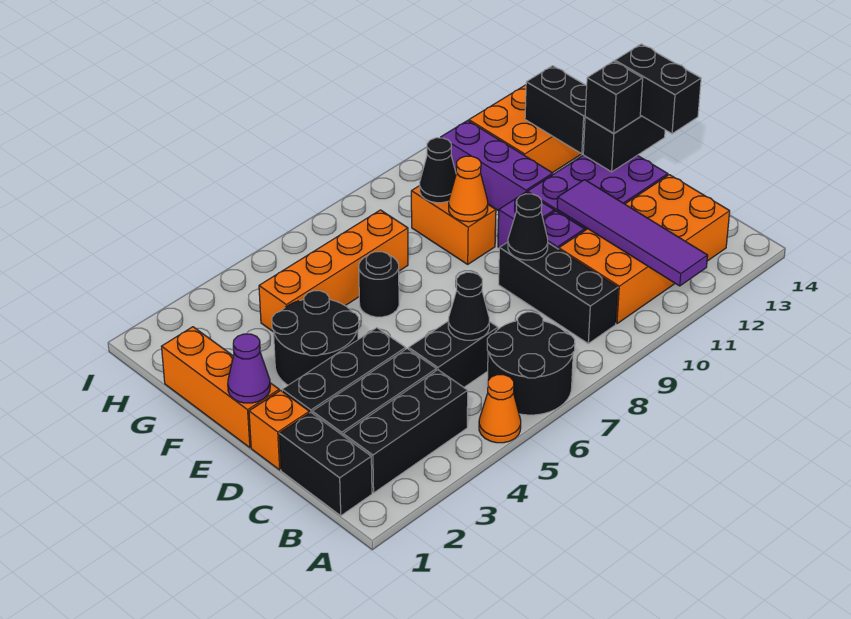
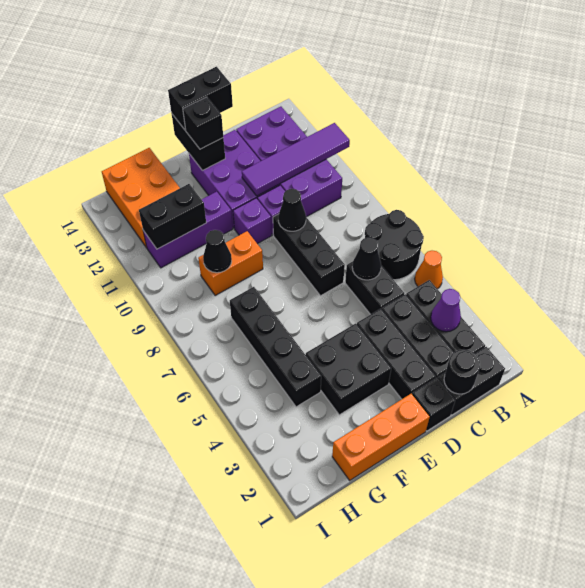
black brick B9:D9 level 1 -> black brick D7:D9 level 1
orange brick B10:C13 level 1 -> purple brick B10:C13 level 1
orange brick D1 level 1 -> black brick D1 level 1
purple cone E1 level 2 -> purple cone B3 level 2
black round brick E3:F4 level 1 -> black brick E3:F4 level 1
black round brick F6 level 1 -> black round brick C1 level 2
orange cone F9 level 2 -> none
black brick F13:G13 level 2 -> black brick G11:H11 level 2
orange brick G4:G7 level 1 -> black brick G4:G7 level 1

